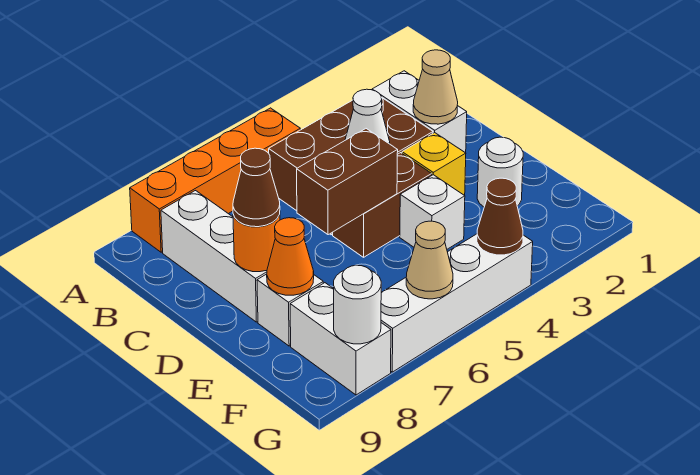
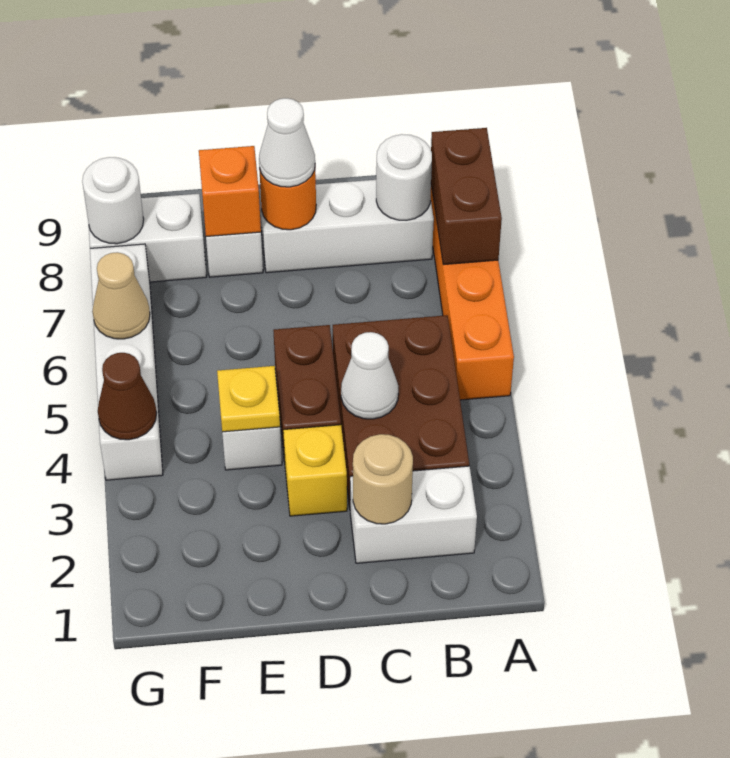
tan cone C2 level 2 -> tan round brick C2 level 2
brown brick D5:D6 level 2 -> brown brick A7:A8 level 2
brown cone D8 level 3 -> white cone D8 level 3
white round brick E2 level 1 -> white round brick B8 level 2
none -> yellow plate E4 level 2
orange cone E8 level 2 -> orange brick E8 level 2

